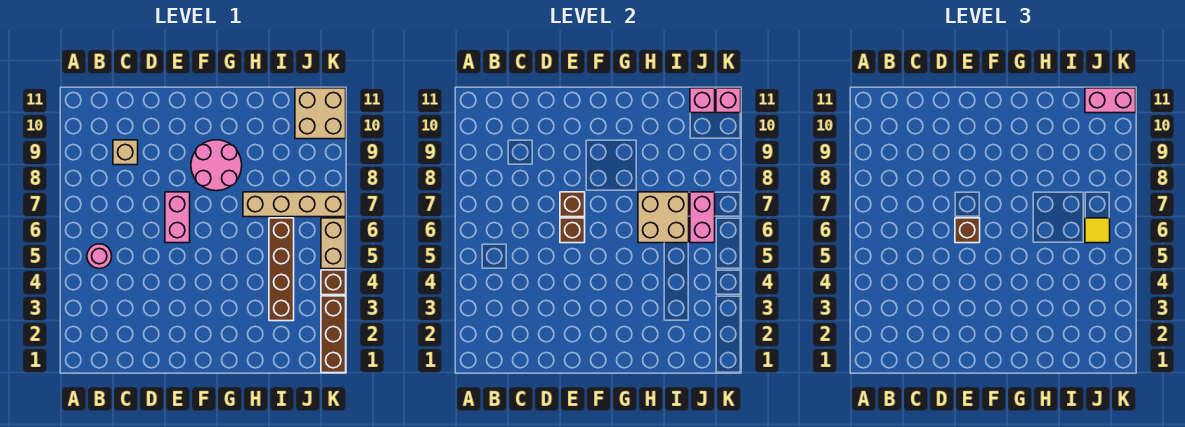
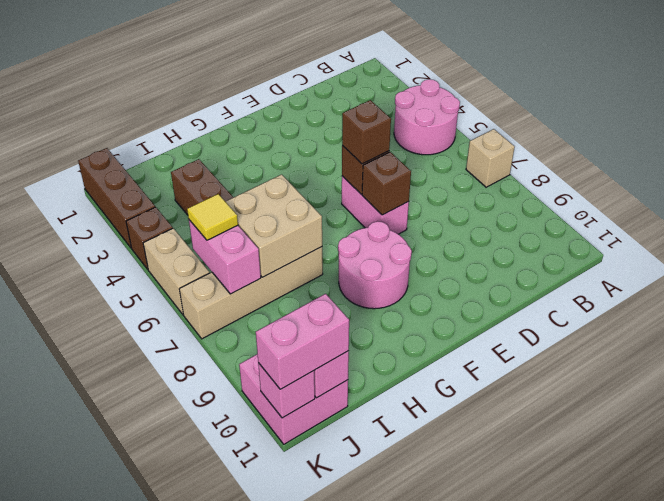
pink round brick B5 level 1 -> pink round brick A4:B5 level 1
tan brick C9 level 1 -> tan brick A7 level 1
tan brick J10:K11 level 1 -> pink brick J10:K11 level 1

